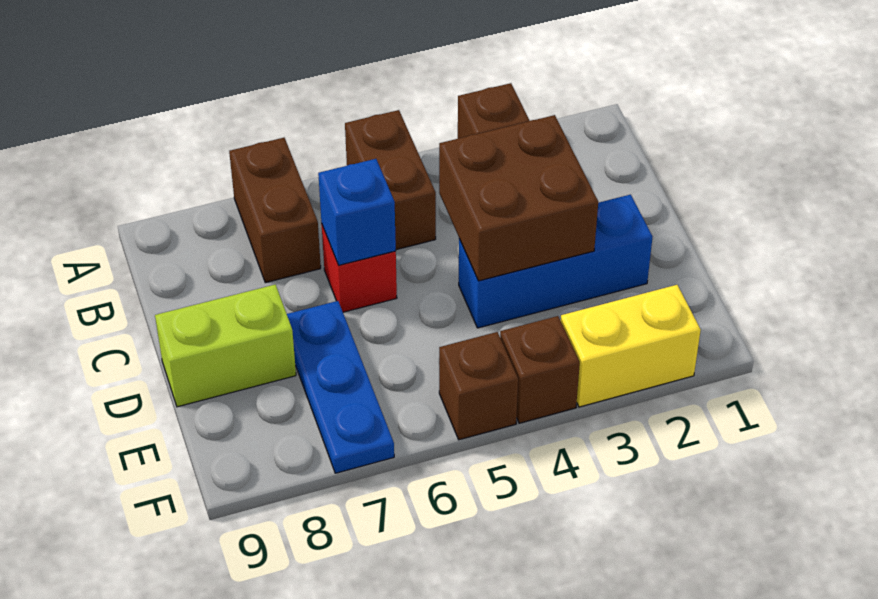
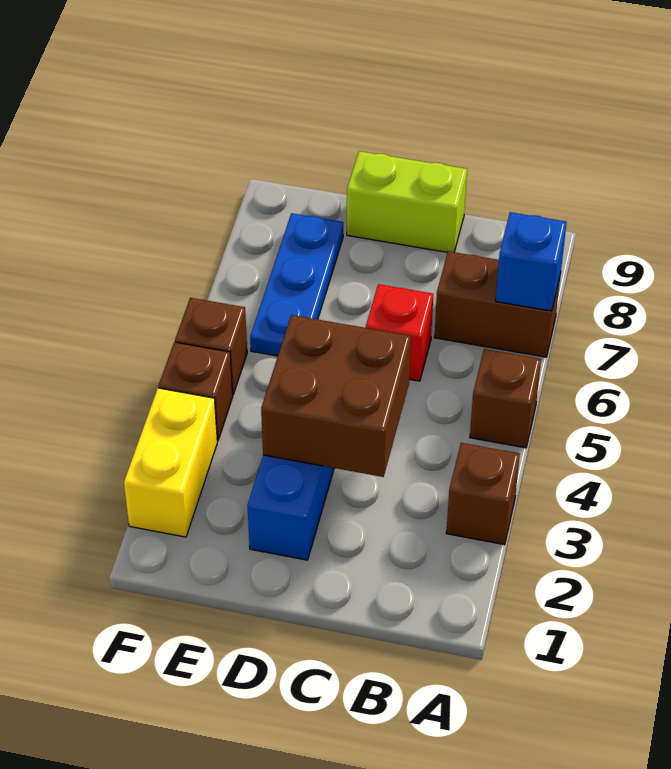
brown brick A5:B5 level 1 -> brown brick A5 level 1
blue brick C6 level 2 -> blue brick A7 level 2
blue plate D7:F7 level 1 -> blue plate E6:E8 level 1
lime brick D8:D9 level 1 -> lime brick C9:D9 level 1

